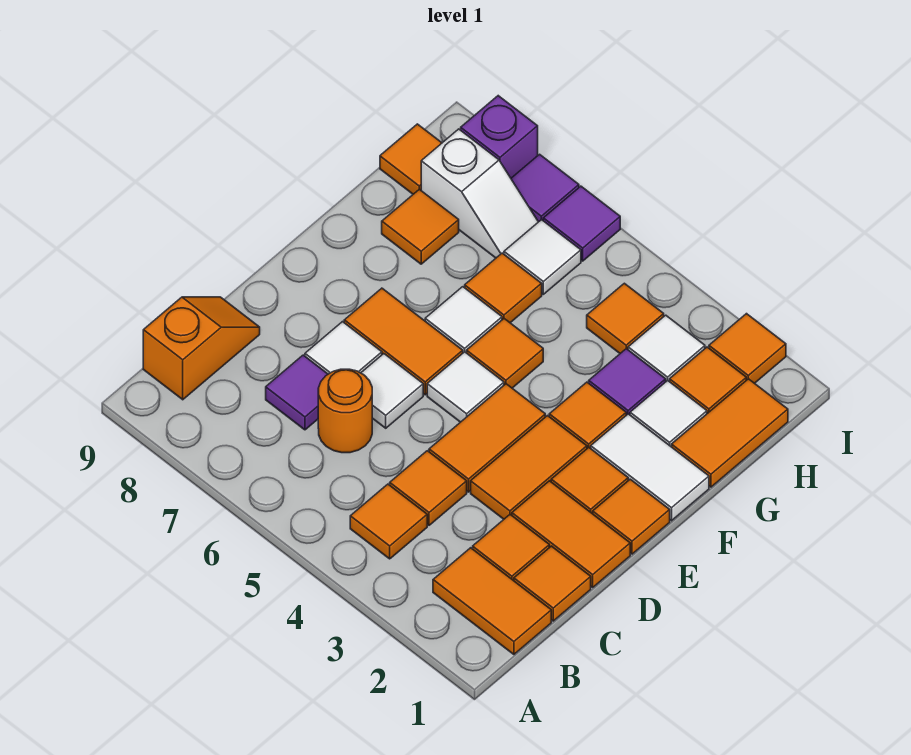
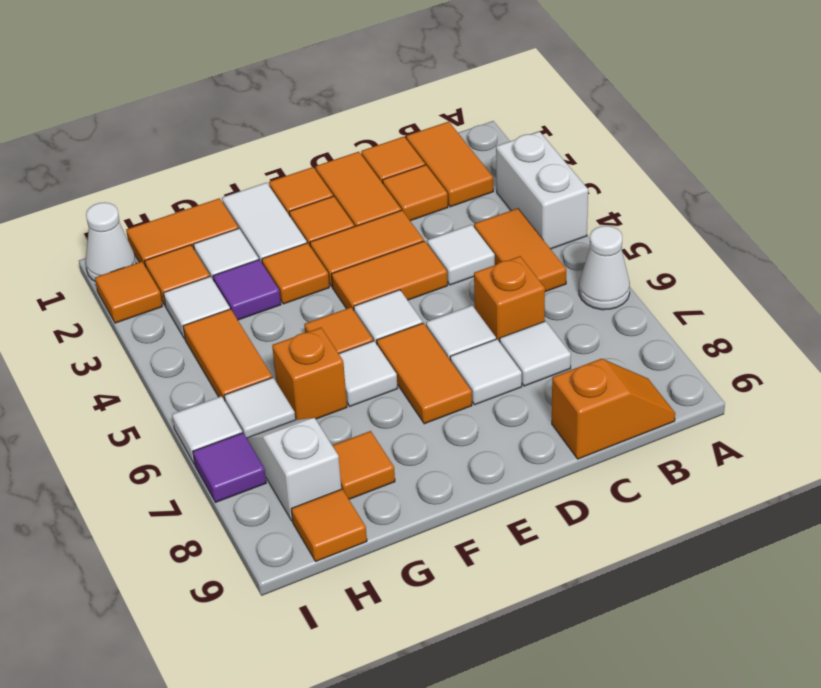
none -> white brick A3:A4 level 1
none -> white cone A6 level 1
orange tile B4 level 1 -> orange tile B4:B5 level 1
orange slope B9:C9 level 1 top B -> orange slope B9:C9 level 1 top C
orange tile C4 level 1 -> white tile C4 level 1
orange round brick C6 level 1 -> orange brick C6 level 1
purple tile C7 level 1 -> white tile C7 level 1
orange tile G6 level 1 -> orange brick G6 level 1
orange tile H4 level 1 -> orange tile H4:H5 level 1
none -> white cone I1 level 1
purple tile I6 level 1 -> white tile I6 level 1
purple brick I8 level 1 -> none

